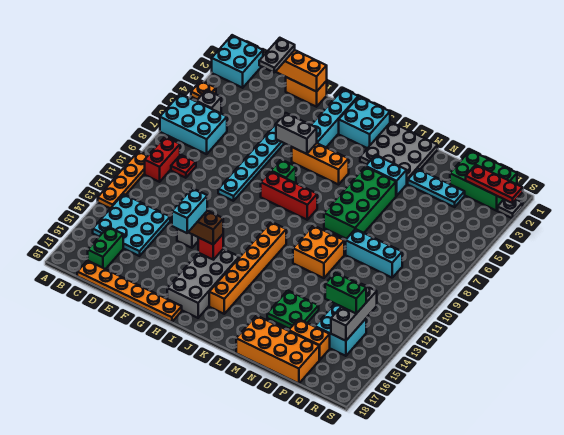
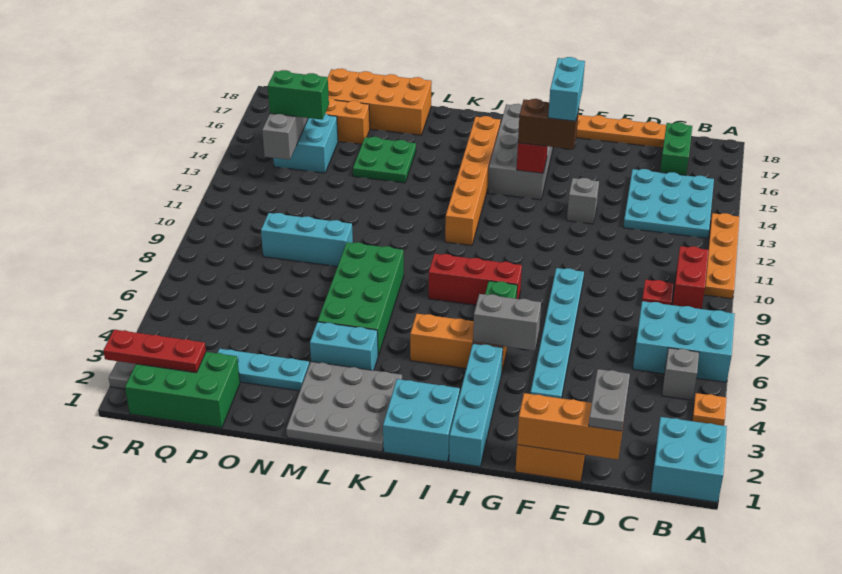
orange brick L10:M11 level 1 -> none

